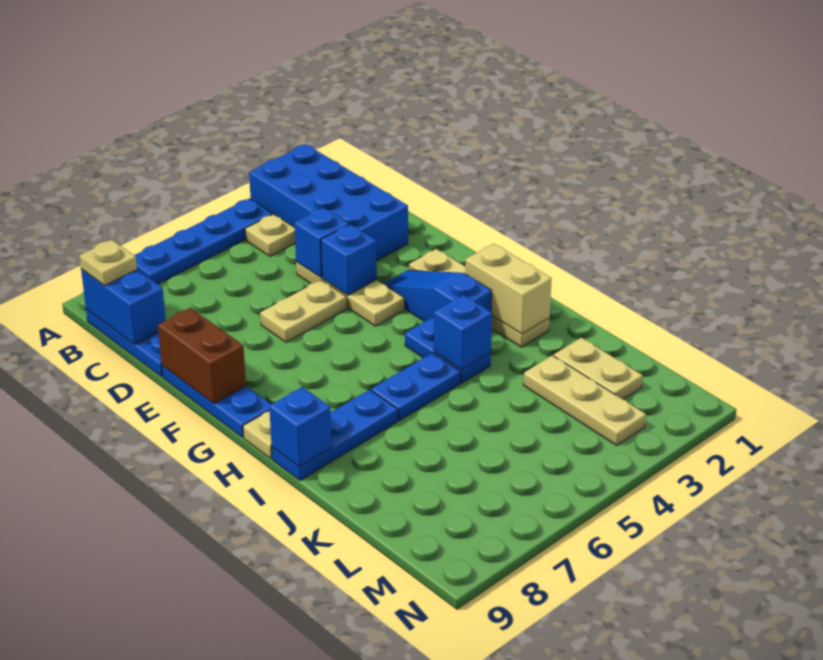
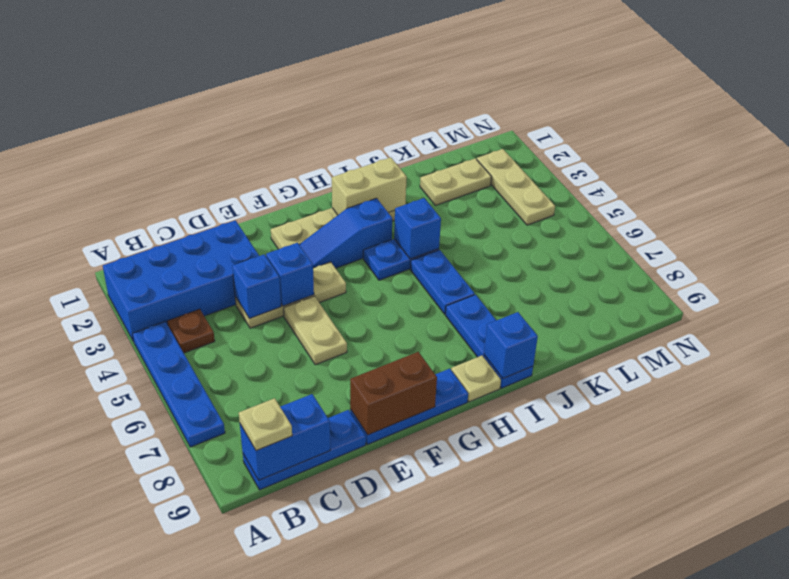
tan plate B4 level 1 -> brown plate B4 level 1
tan plate K3:M3 level 1 -> tan plate M2:M4 level 1

